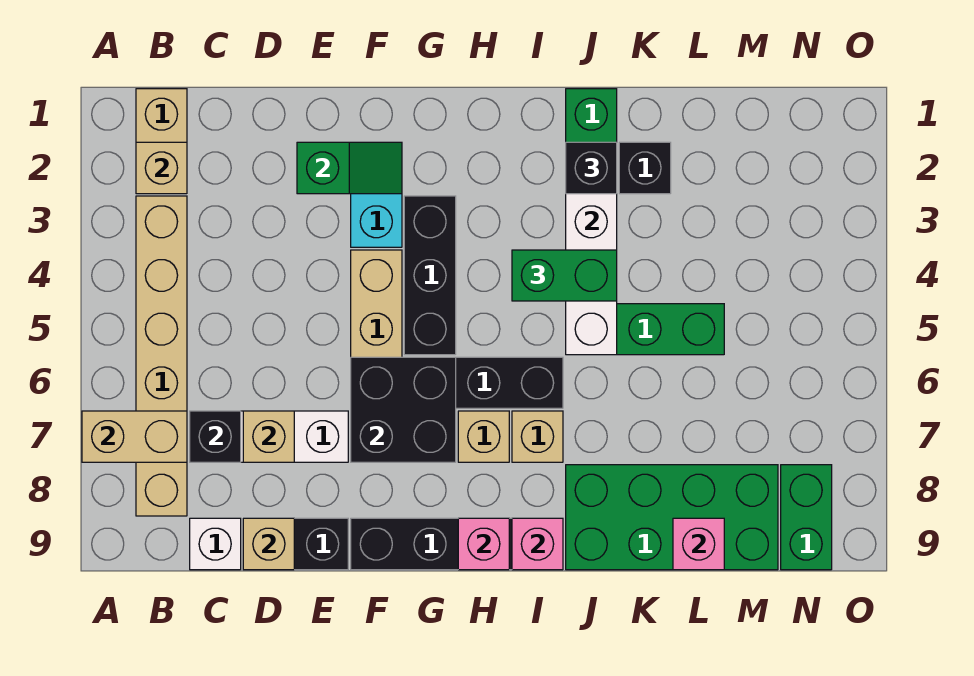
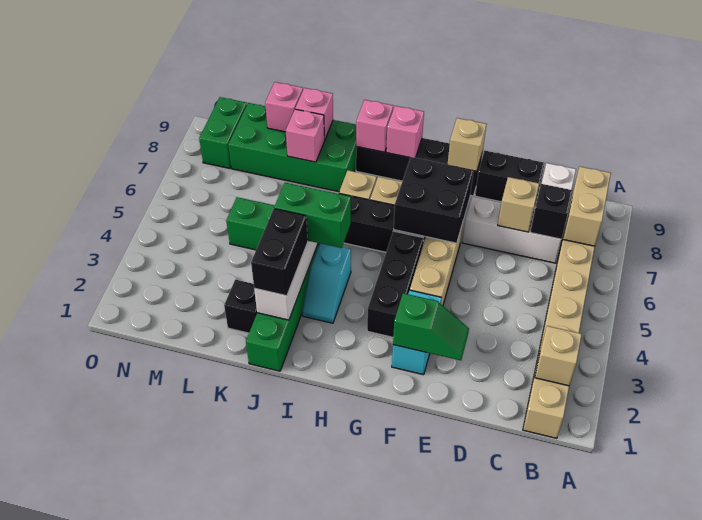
tan brick A7:B7 level 2 -> tan brick B7:B8 level 2
tan brick D9 level 2 -> tan brick F9 level 2
green slope E2:F2 level 2 top E -> green slope E2:F2 level 2 top F
none -> cyan slope I3:I4 level 1 top 4
black brick J2 level 3 -> black brick J2:J3 level 3
none -> pink brick K8 level 2
none -> pink brick K9 level 2

